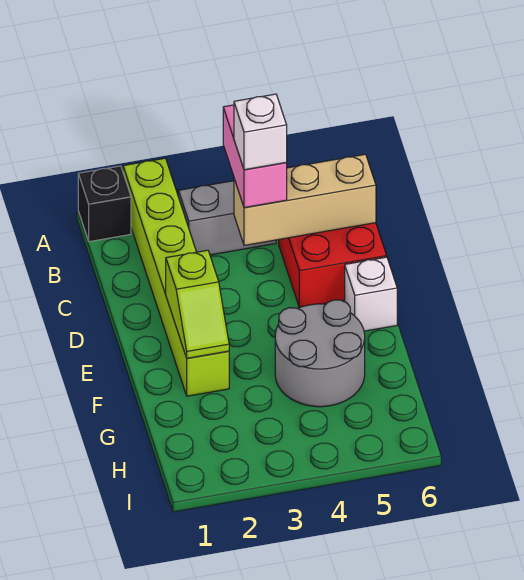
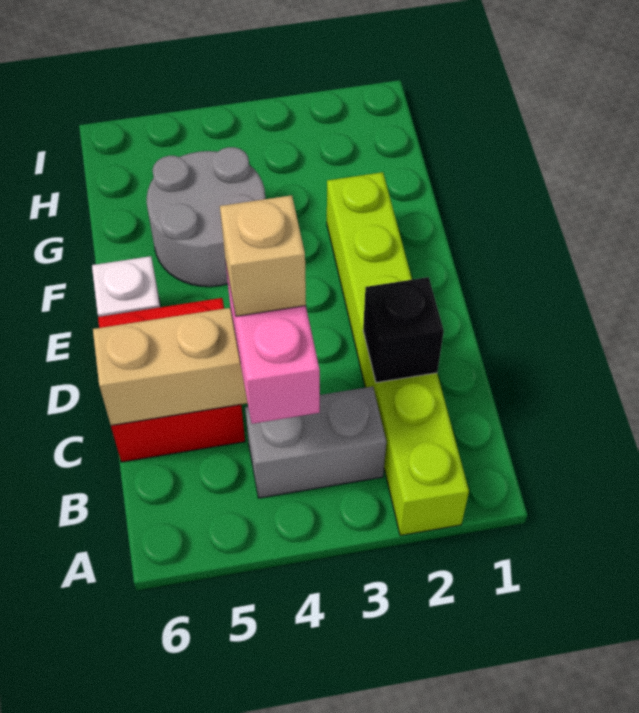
black brick A1 level 1 -> black brick C2 level 2
white brick C4 level 4 -> tan brick C4 level 4
lime slope E2:F2 level 2 top E -> none

